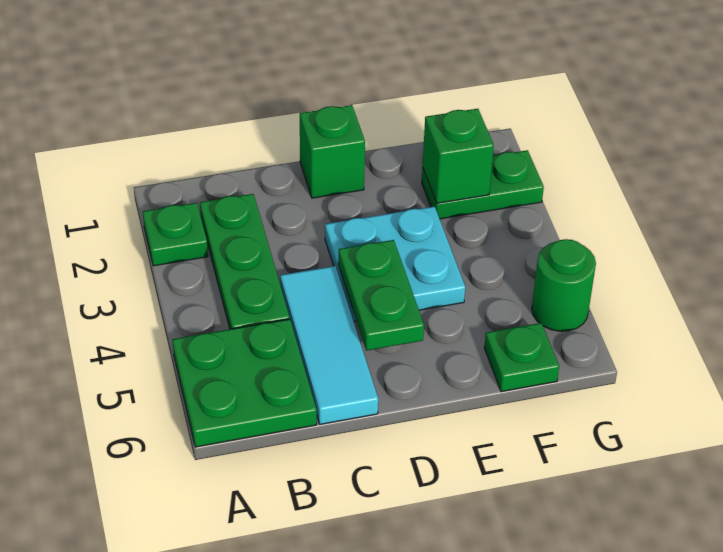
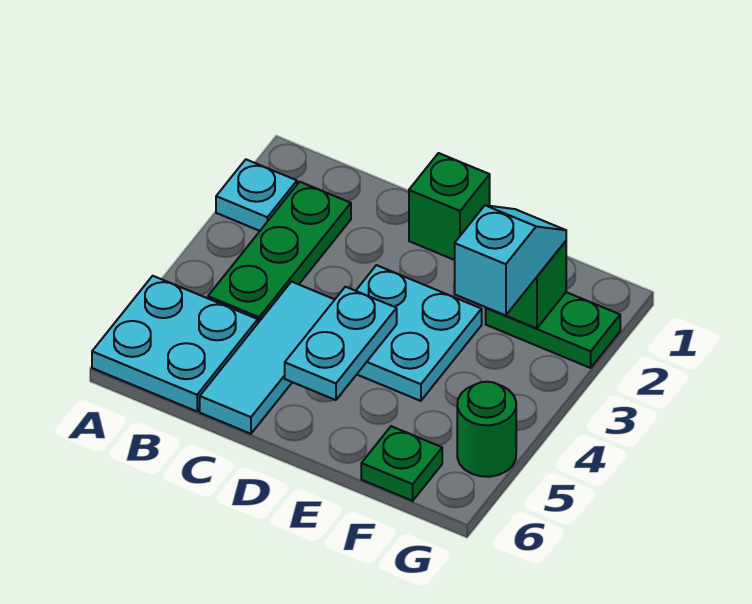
green plate A2 level 1 -> cyan plate A2 level 1
green plate A5:B6 level 1 -> cyan plate A5:B6 level 1
green plate D4:D5 level 2 -> cyan plate D4:D5 level 2
none -> cyan slope F2:F3 level 3 top 3

